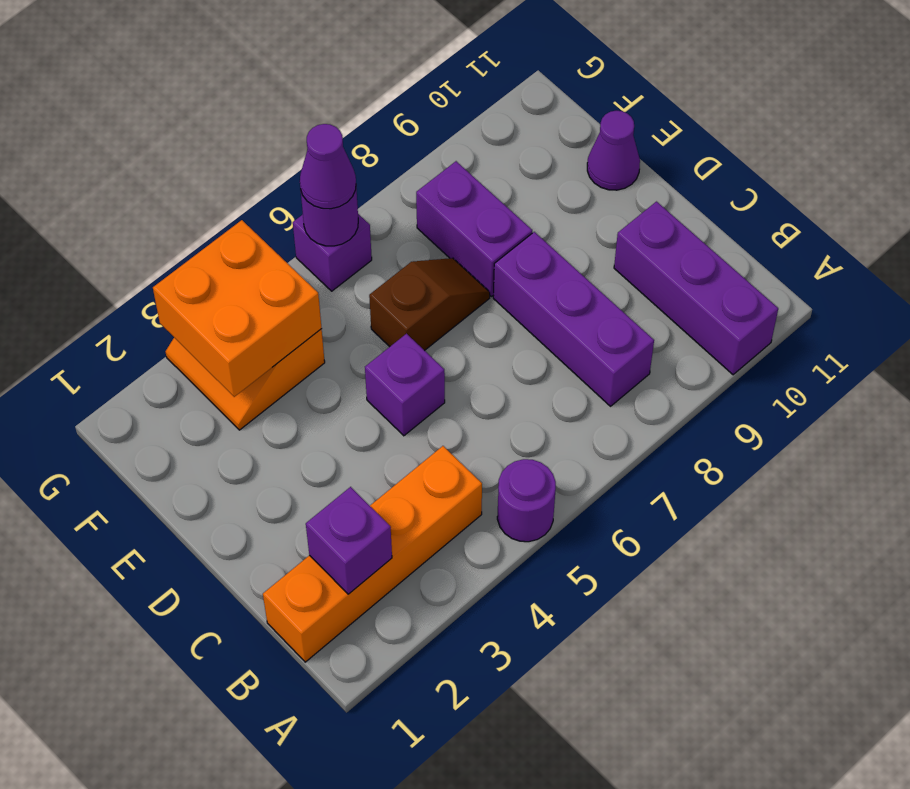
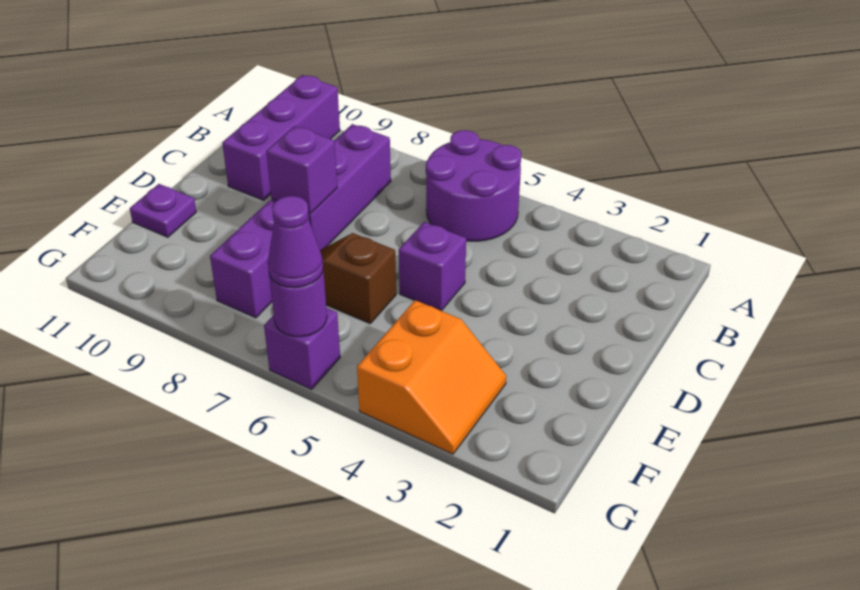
purple round brick A5 level 1 -> purple round brick A5:B6 level 1
orange brick B1:B4 level 1 -> none
purple brick B2 level 2 -> purple brick D8 level 2
purple cone E11 level 1 -> purple plate E11 level 1
orange brick F3:G4 level 2 -> none

